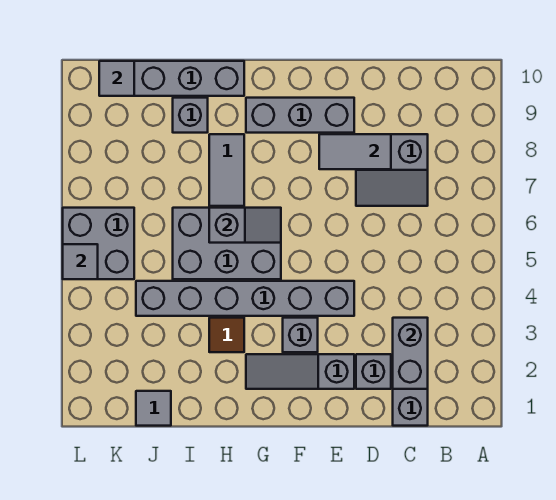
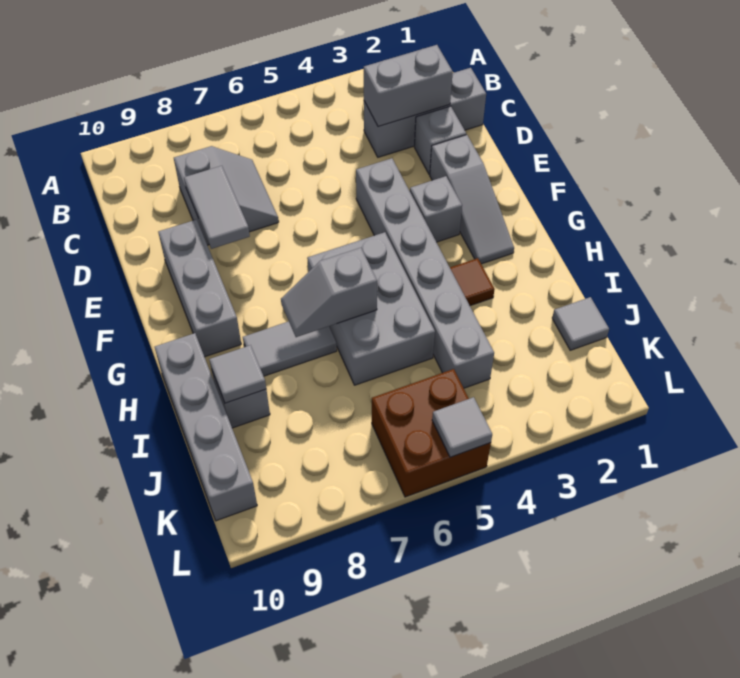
grey slope G6:H6 level 2 top H -> grey slope H6:H7 level 2 top 6
grey brick K5:L6 level 1 -> brown brick K5:L6 level 1
grey tile K10 level 2 -> grey tile I9 level 2

